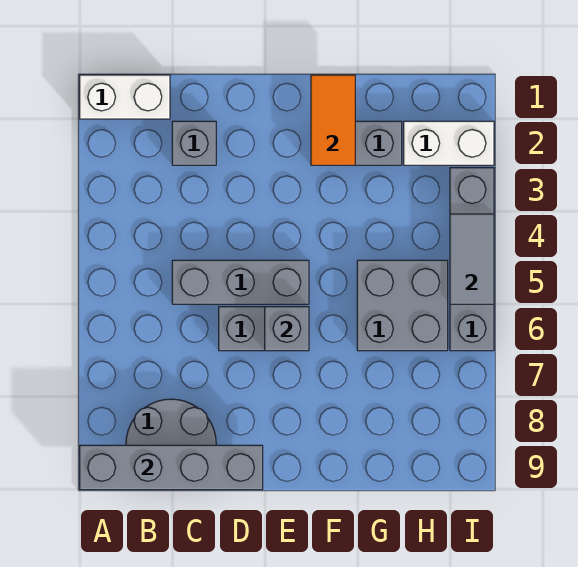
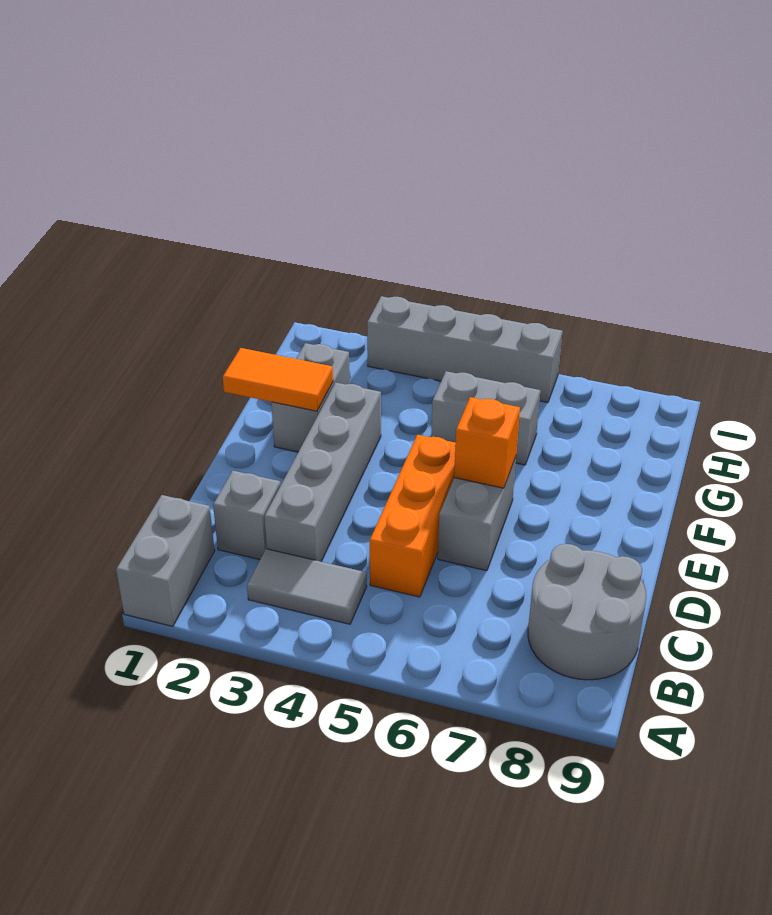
white brick A1:B1 level 1 -> grey brick A1:B1 level 1
grey brick A9:D9 level 2 -> grey brick C3:F3 level 1
grey brick C5:E5 level 1 -> orange brick C5:E5 level 1
grey brick E6 level 2 -> orange brick E6 level 2
grey brick G5:H6 level 1 -> grey brick G5:G6 level 1
white brick H2:I2 level 1 -> none
grey tile I4:I5 level 2 -> grey tile B3:B4 level 1

